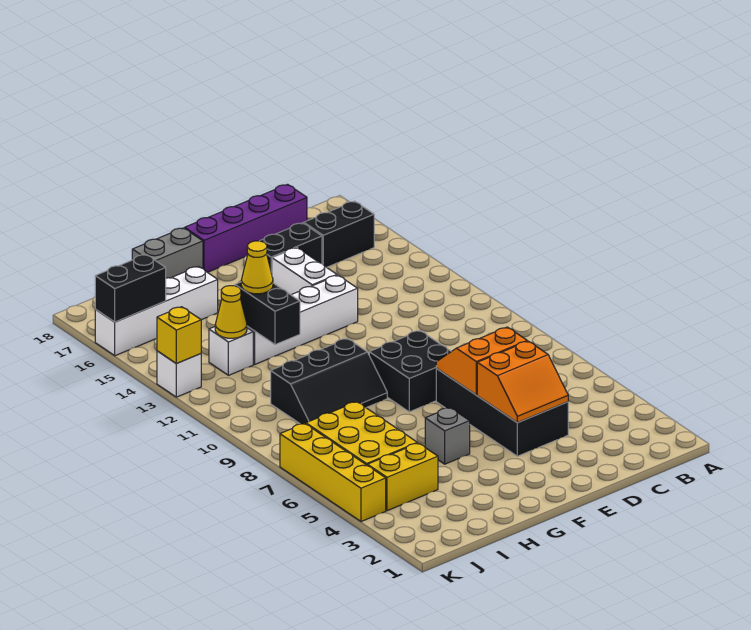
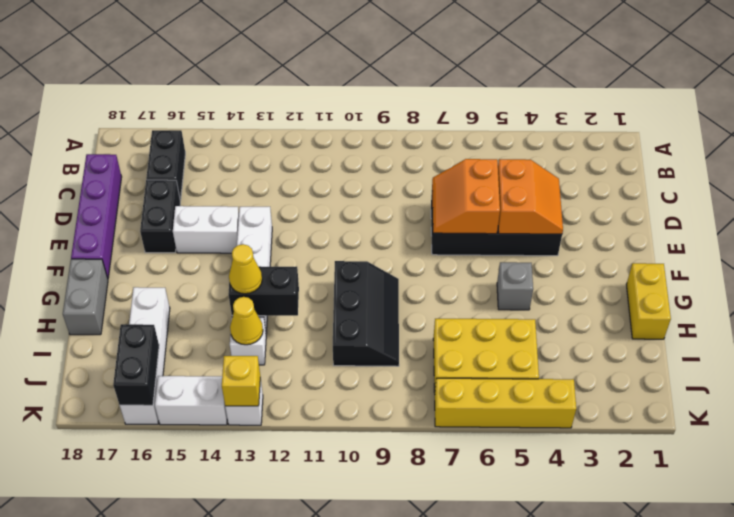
black brick E8:F9 level 1 -> none
yellow brick I4:J4 level 1 -> yellow brick G1:H1 level 1
none -> white brick K14:K15 level 1

